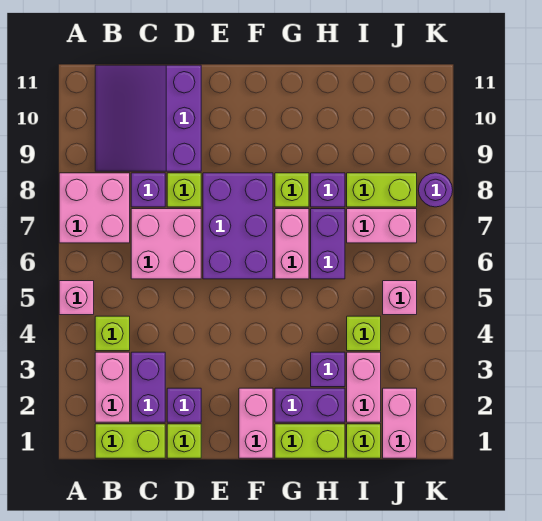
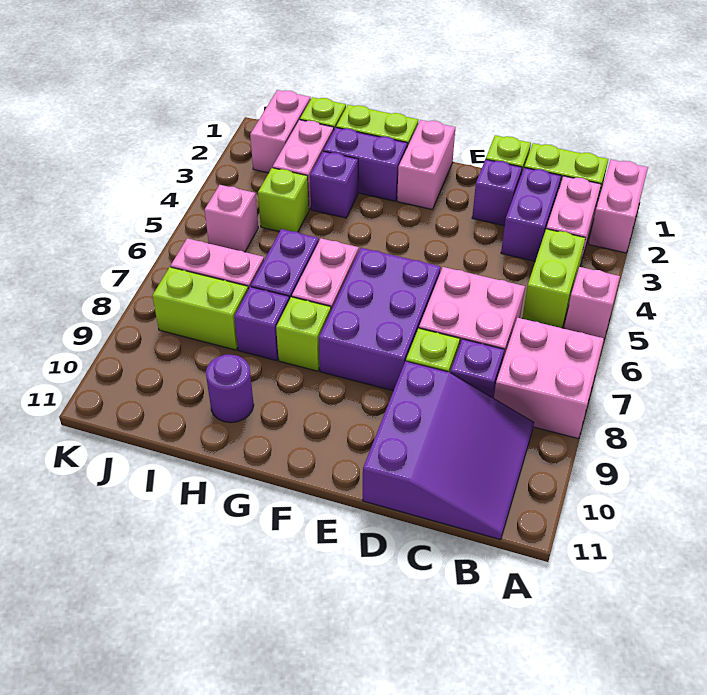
none -> pink brick A1:A2 level 1
lime brick B4 level 1 -> lime brick B4:B5 level 1
purple round brick K8 level 1 -> purple round brick H10 level 1

